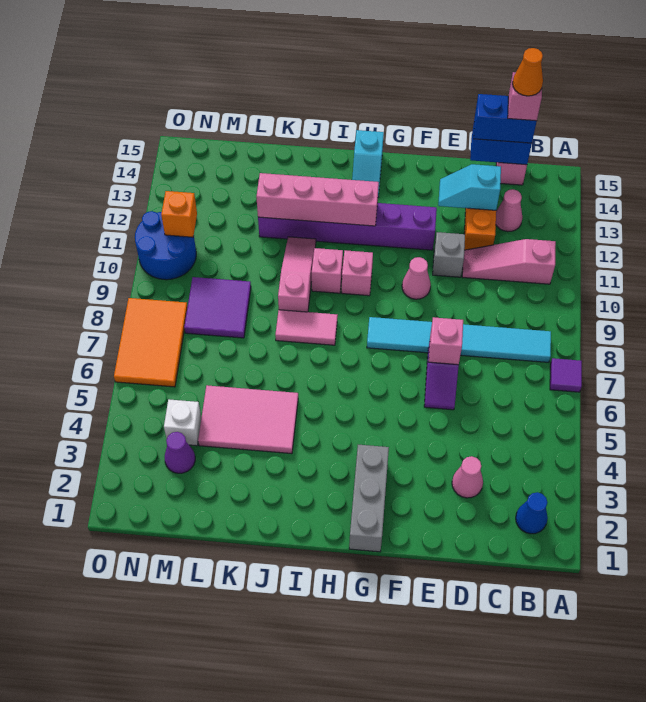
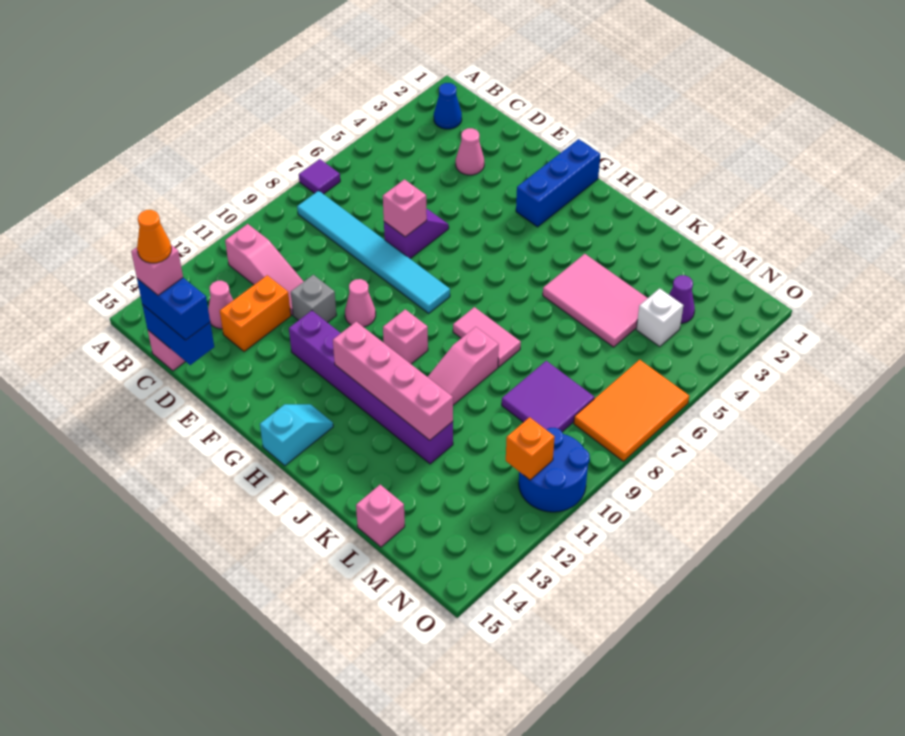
cyan slope D13:E13 level 2 top D -> none
grey brick G1:G3 level 1 -> blue brick G1:G3 level 1
pink brick I10 level 1 -> pink brick L15 level 1

